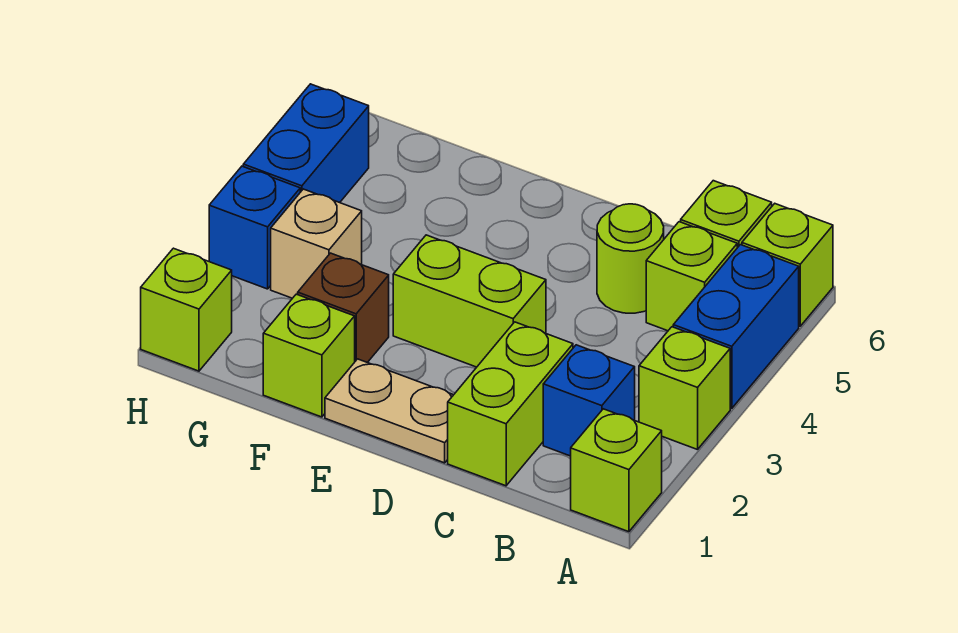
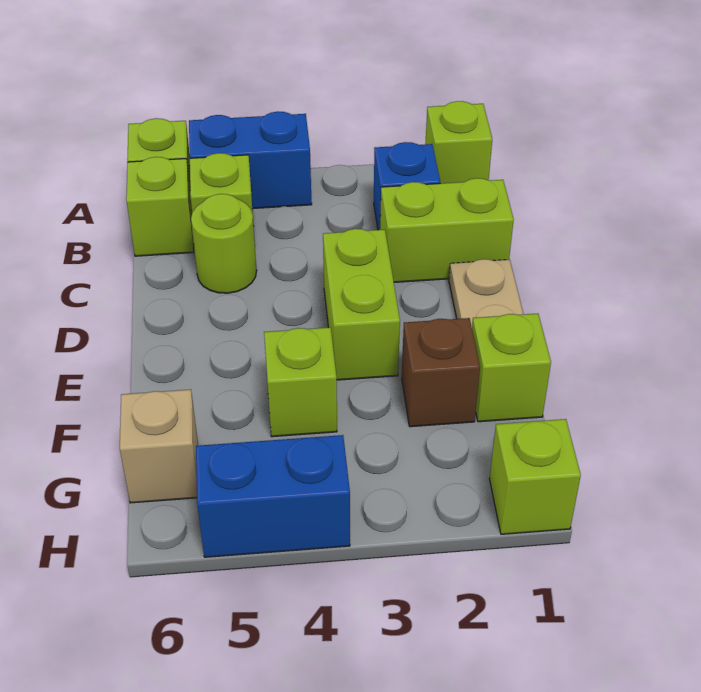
lime brick A3 level 1 -> lime brick F4 level 1
tan brick G3 level 1 -> tan brick G6 level 1
blue brick H3 level 1 -> none

